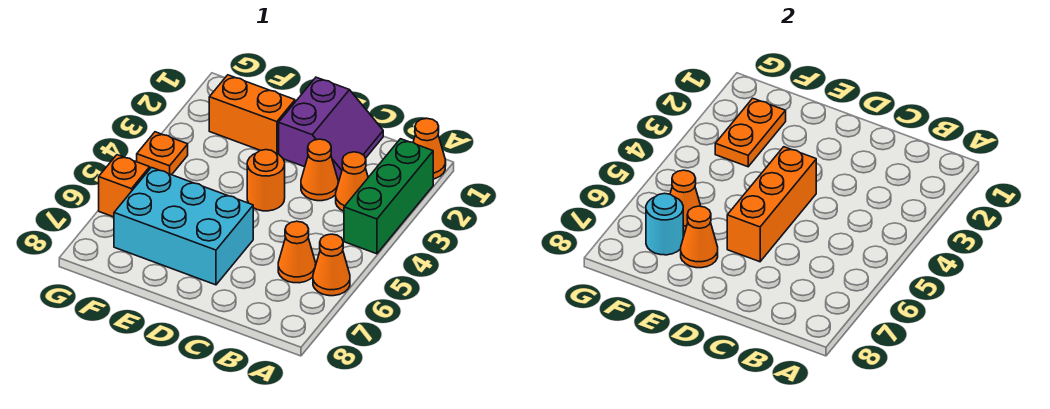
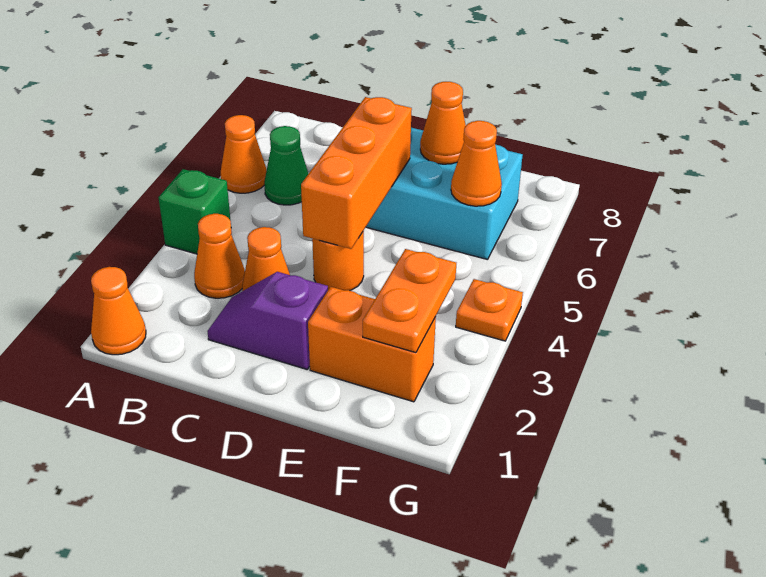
green brick A2:A4 level 1 -> green brick A4 level 1
orange cone B6 level 1 -> green cone B6 level 1
purple slope C1:D2 level 1 top D -> purple slope C2:D2 level 1 top D
cyan round brick F7 level 2 -> none
orange brick G6 level 1 -> none

